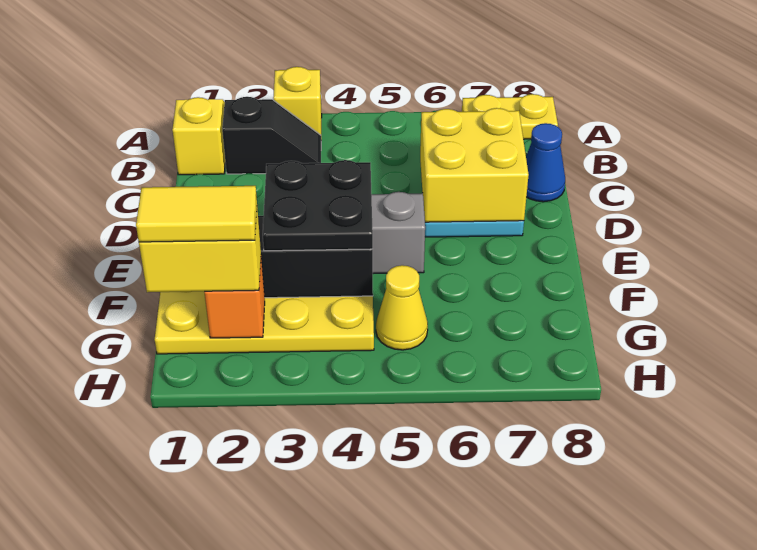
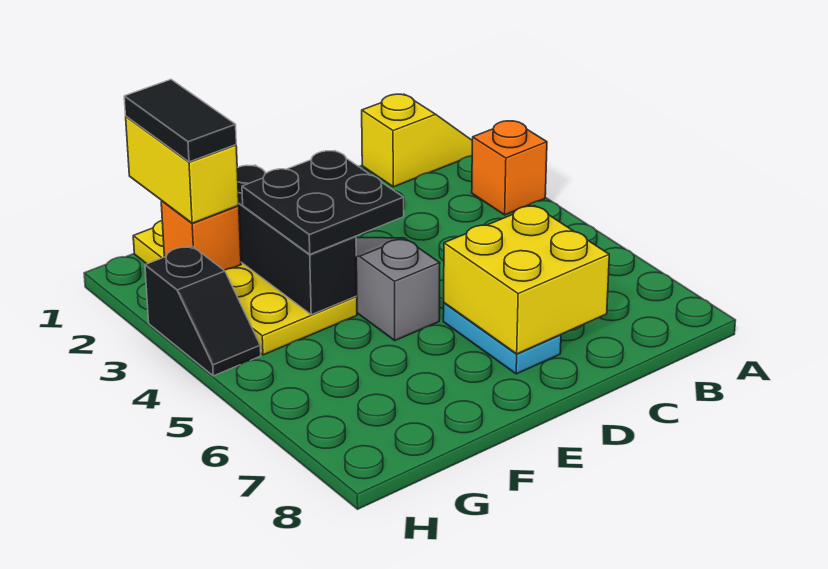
yellow brick A3 level 1 -> orange brick A3 level 1
yellow plate A7:A8 level 1 -> none
black slope B2:B3 level 1 top 2 -> black slope H3:H4 level 1 top 3
blue cone C8 level 1 -> none
yellow tile G1:G2 level 4 -> black tile G1:G2 level 4
yellow cone G5 level 1 -> none

